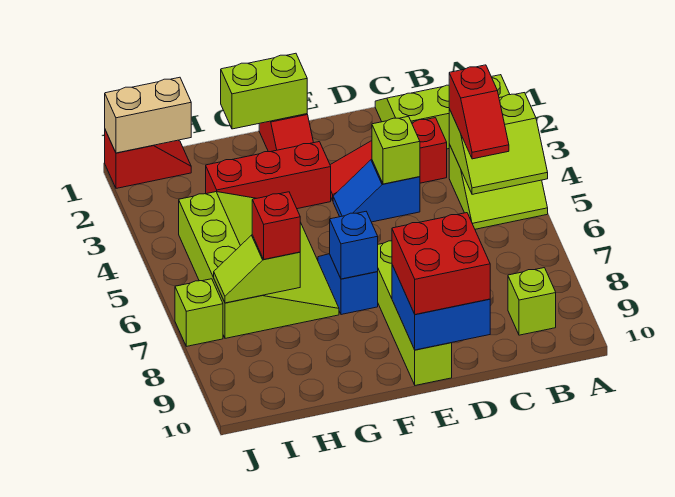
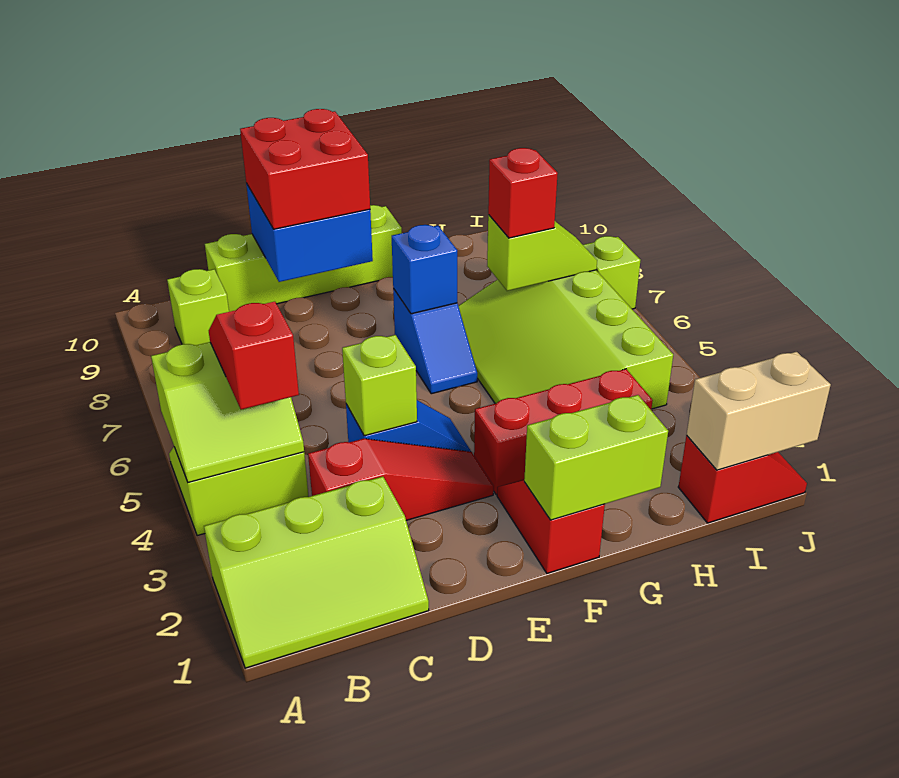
lime slope A4:B5 level 2 top 4 -> lime slope A4:B5 level 2 top 5
lime brick E7:E10 level 1 -> lime brick C10:F10 level 1
red slope I1:J1 level 1 top J -> red slope I1:J1 level 1 top I

